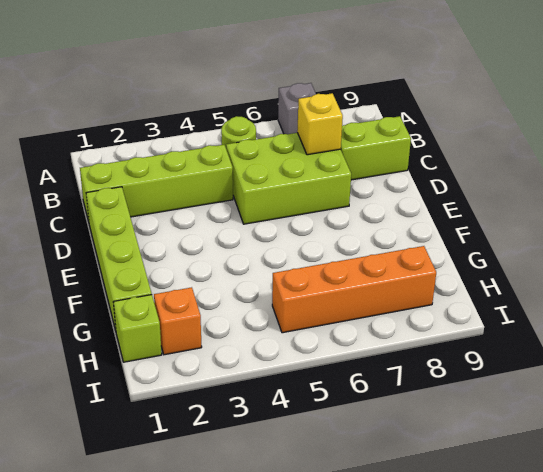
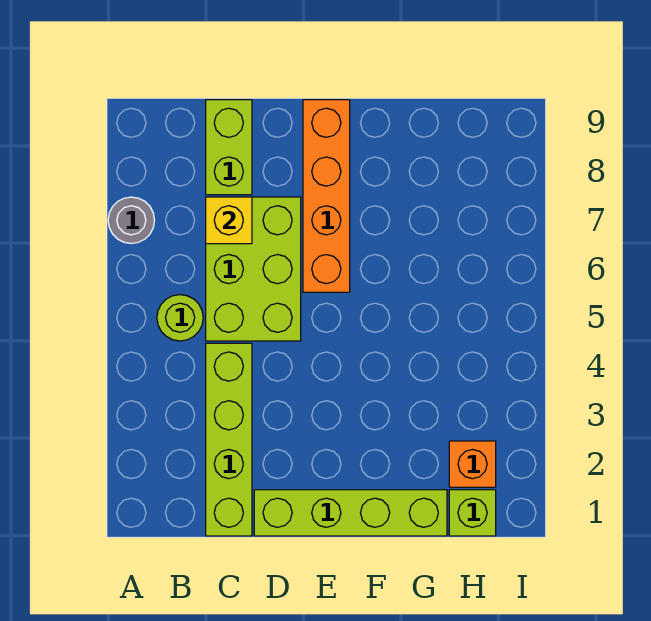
grey brick A7 level 1 -> grey round brick A7 level 1
orange brick H5:H8 level 1 -> orange brick E6:E9 level 1

